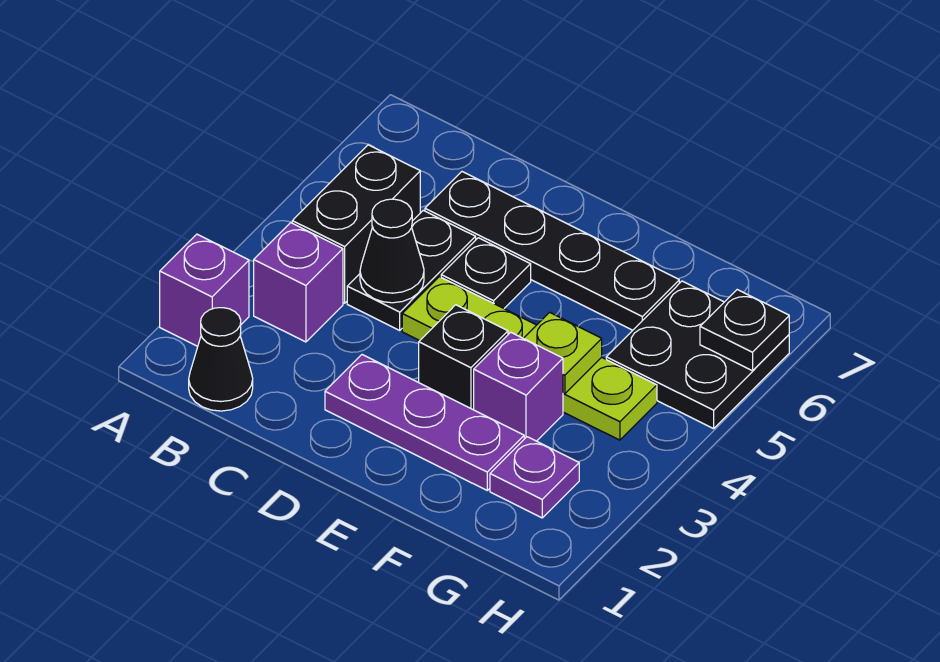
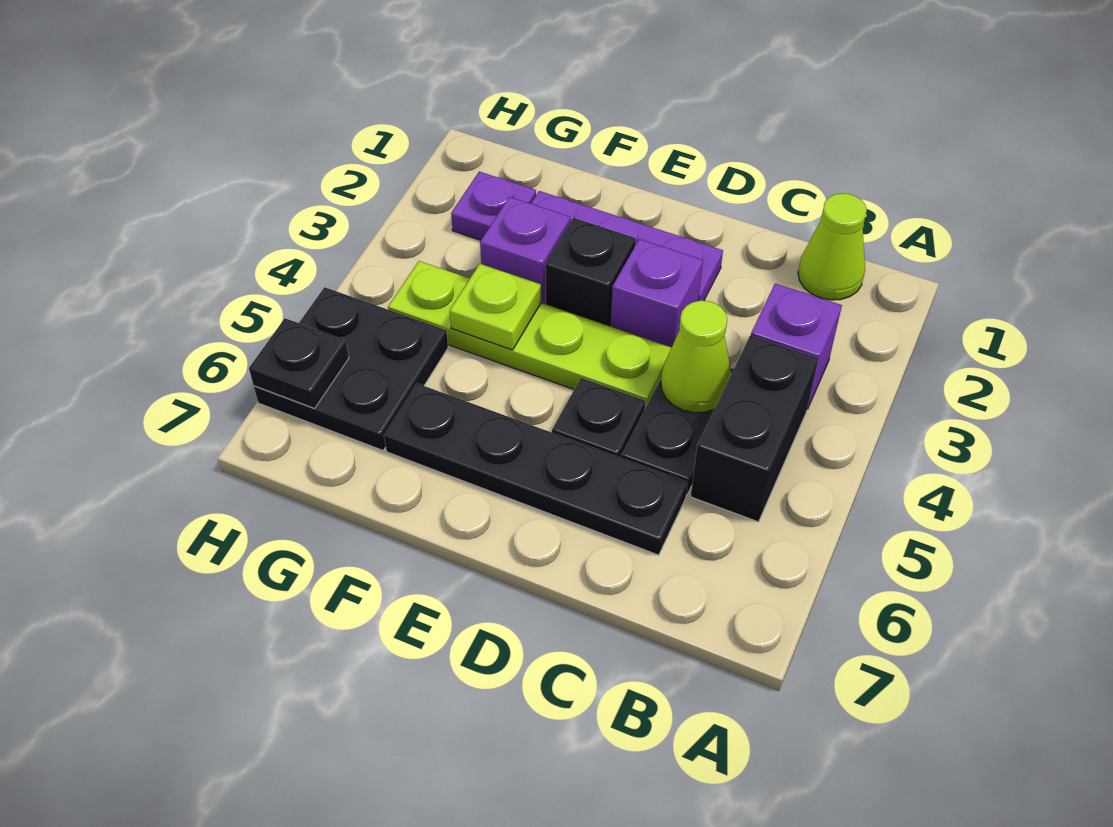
purple brick A2 level 1 -> purple brick D3 level 1
black cone B1 level 1 -> lime cone B1 level 1
black cone C4 level 2 -> lime cone C4 level 2

